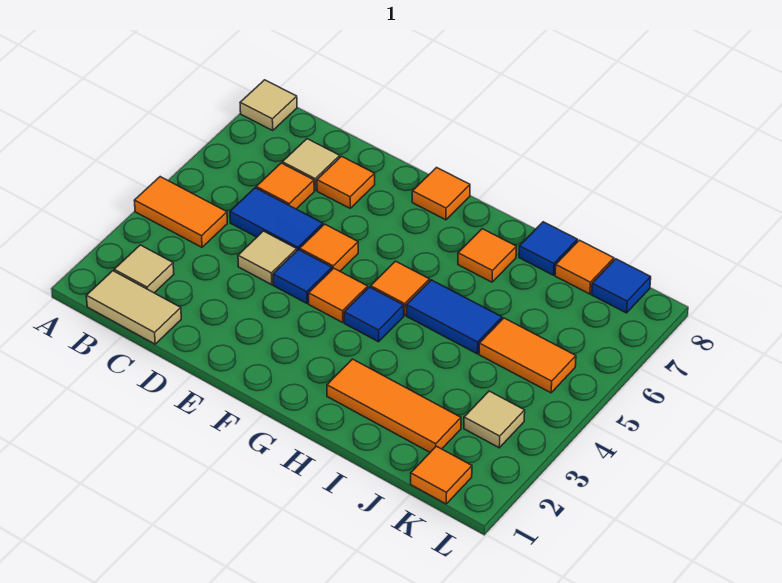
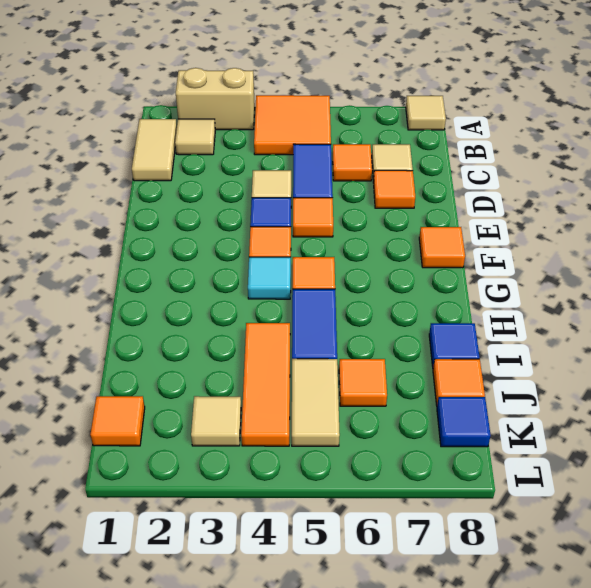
none -> tan brick A2:A3 level 1
orange tile A4:B4 level 1 -> orange tile A4:B5 level 1
blue tile G4 level 1 -> cyan tile G4 level 1
orange tile H2:J2 level 1 -> orange tile I4:K4 level 1
orange tile H7 level 1 -> orange tile J6 level 1
orange tile J5:K5 level 1 -> tan tile J5:K5 level 1

